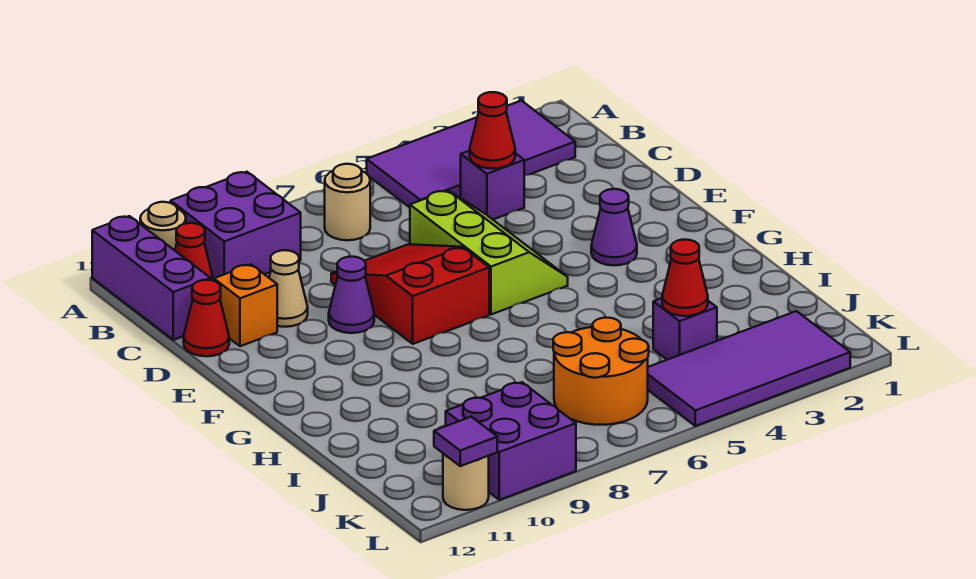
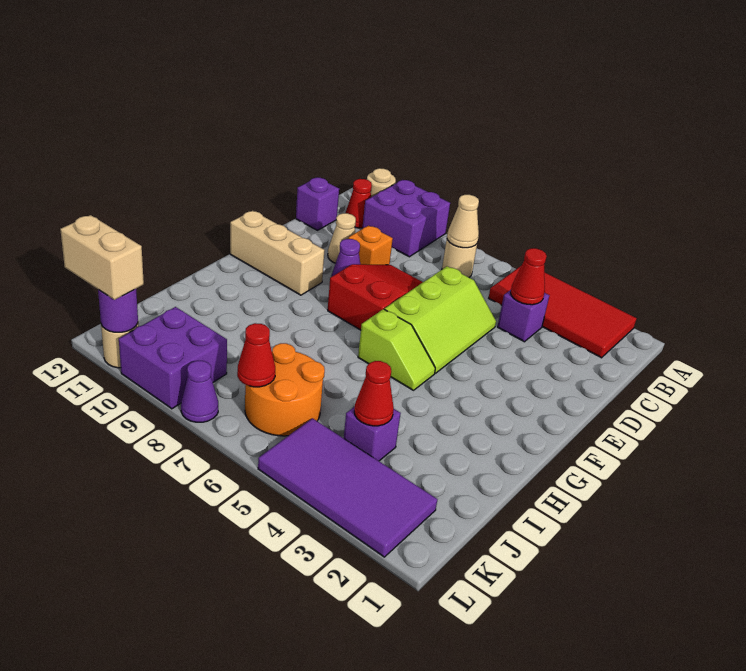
purple tile A2:B5 level 1 -> red tile A2:B5 level 1
purple brick A12:C12 level 1 -> purple brick C12 level 1
none -> tan cone B7 level 2
orange brick D11 level 1 -> orange brick D9 level 1
red cone D12 level 1 -> red cone K7 level 2
purple cone F3 level 1 -> purple cone L8 level 1
none -> tan brick F10:F12 level 1
none -> lime slope G5:G6 level 1 top 6
purple tile L11 level 2 -> purple round brick L11 level 2
none -> tan brick L11:L12 level 3

